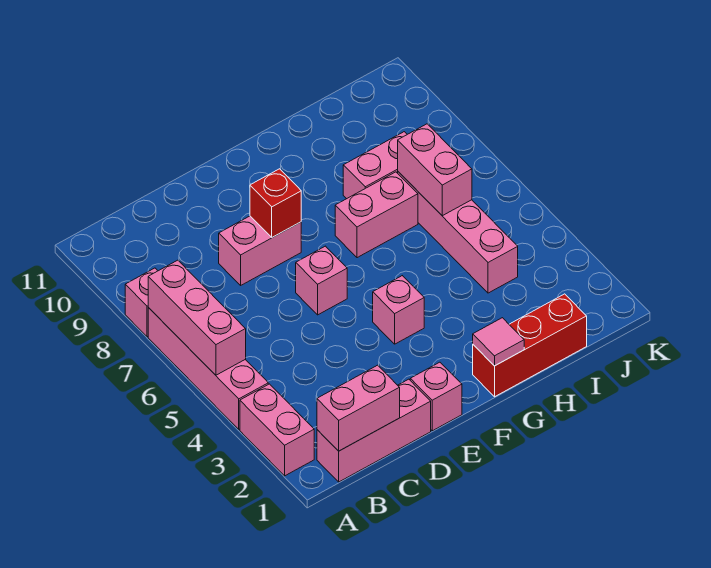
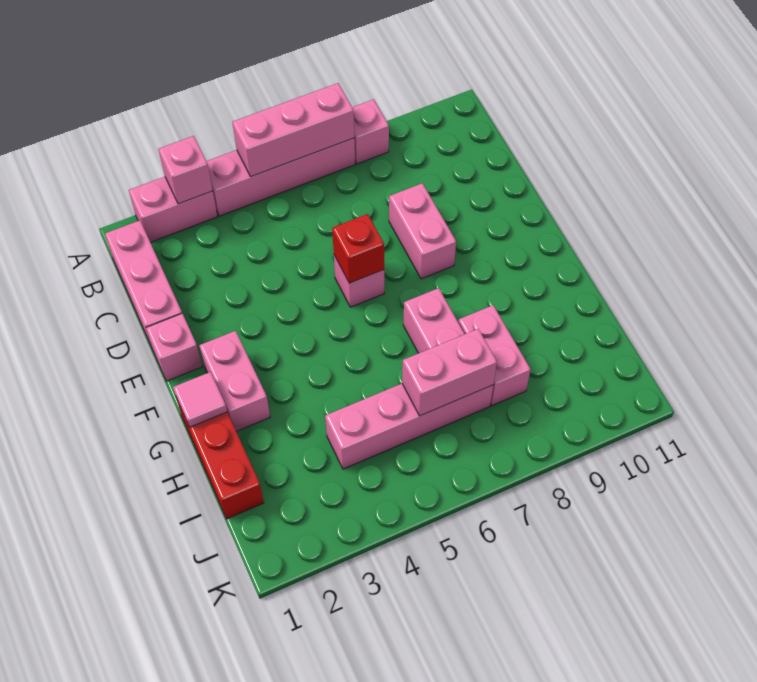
pink brick B1:C1 level 2 -> pink brick F2:G2 level 1
red brick E8 level 2 -> red brick E6 level 2
pink brick F4 level 1 -> pink brick A3 level 2

